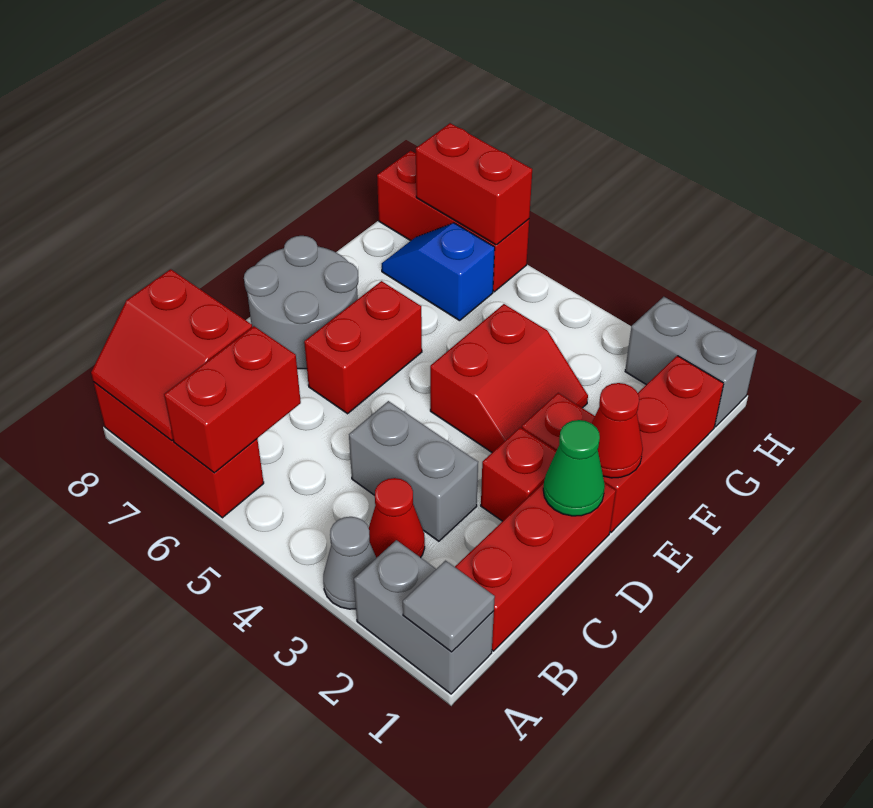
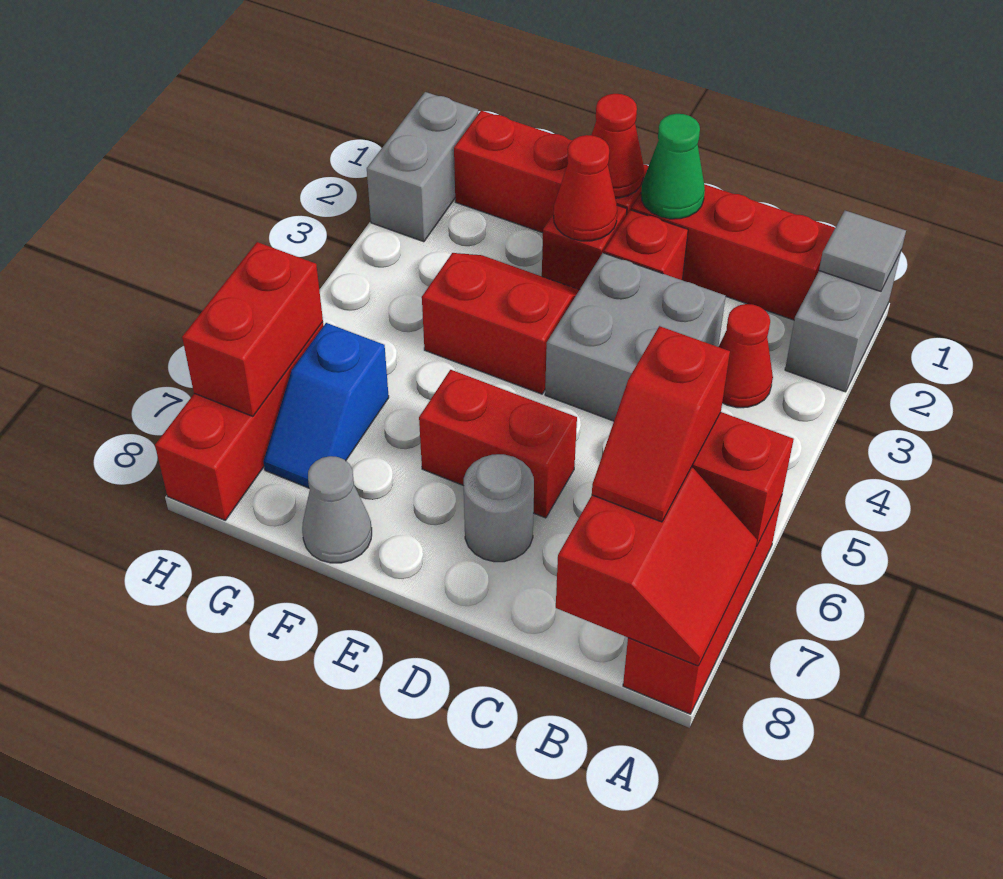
grey cone A3 level 1 -> grey cone F8 level 1
none -> red slope B6:B7 level 3 top 6
grey brick C3:C4 level 1 -> grey brick C3:D4 level 1
grey round brick D7:E8 level 1 -> grey round brick D7 level 1
none -> red cone E2 level 2

